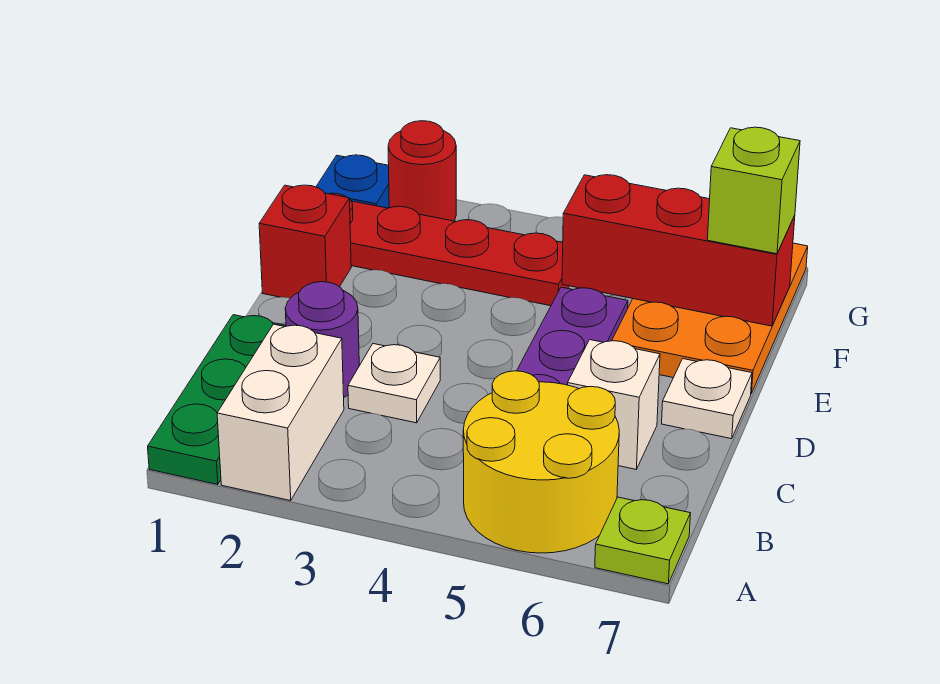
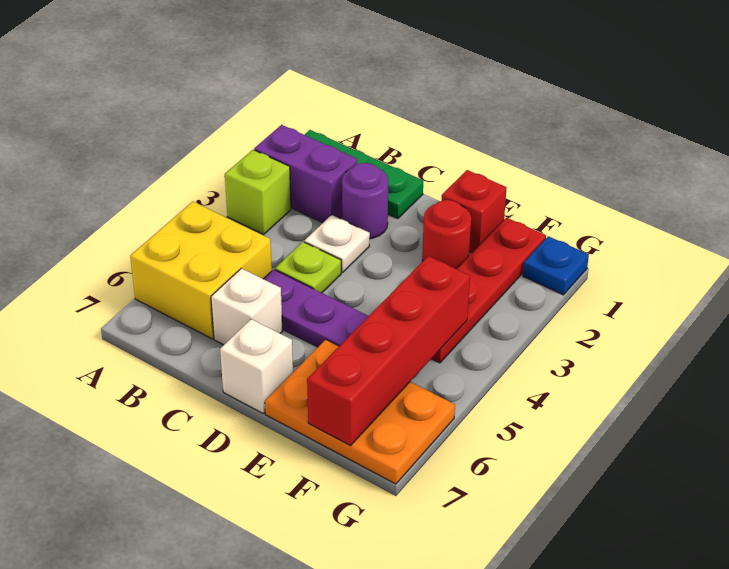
white brick A2:B2 level 1 -> purple brick A2:B2 level 1
yellow round brick A5:B6 level 1 -> yellow brick A5:B6 level 1
lime plate A7 level 1 -> lime plate C4 level 1
white plate D7 level 1 -> white brick D7 level 1
red brick F5:F7 level 2 -> red brick F4:F7 level 2
lime brick F7 level 3 -> lime brick A3 level 1
red round brick G2 level 1 -> red round brick E2 level 1

